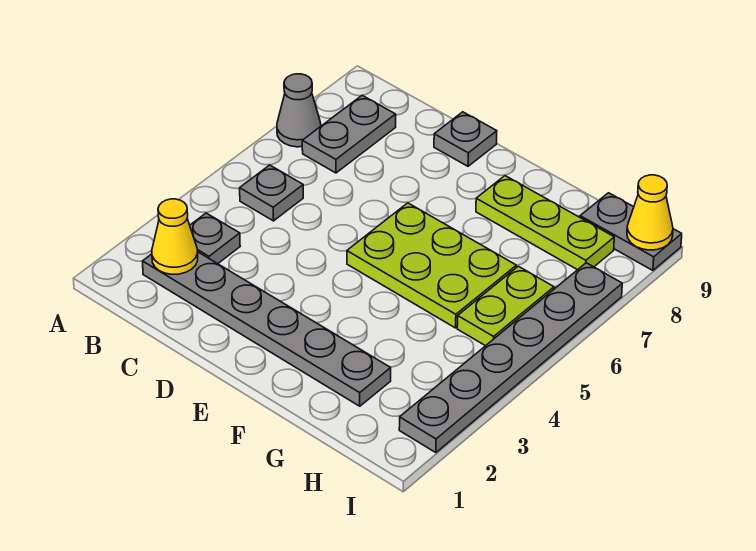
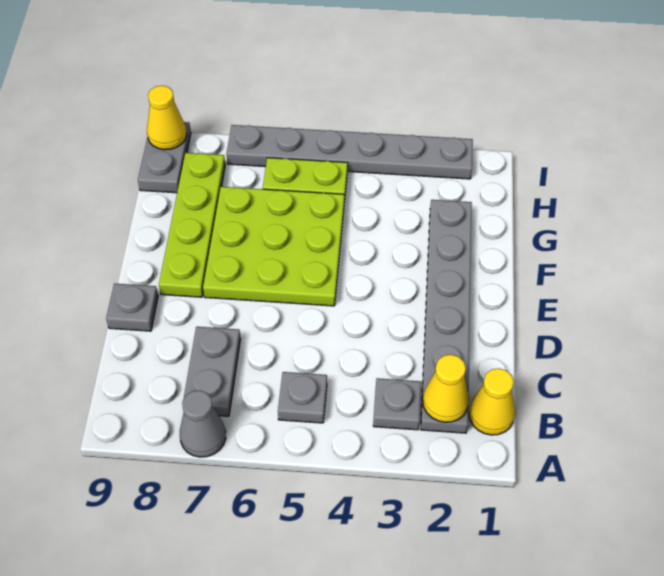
none -> yellow cone B1 level 1
grey plate B7:B8 level 1 -> grey plate B7:C7 level 1
lime plate E5:G6 level 1 -> lime plate E5:G7 level 1
lime plate F8:H8 level 1 -> lime plate E8:H8 level 1

